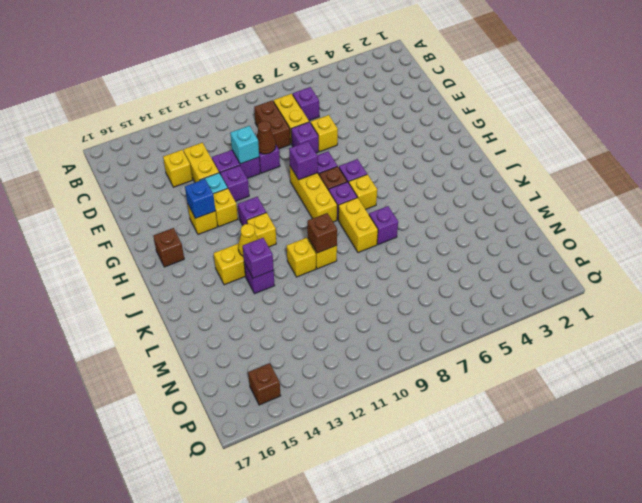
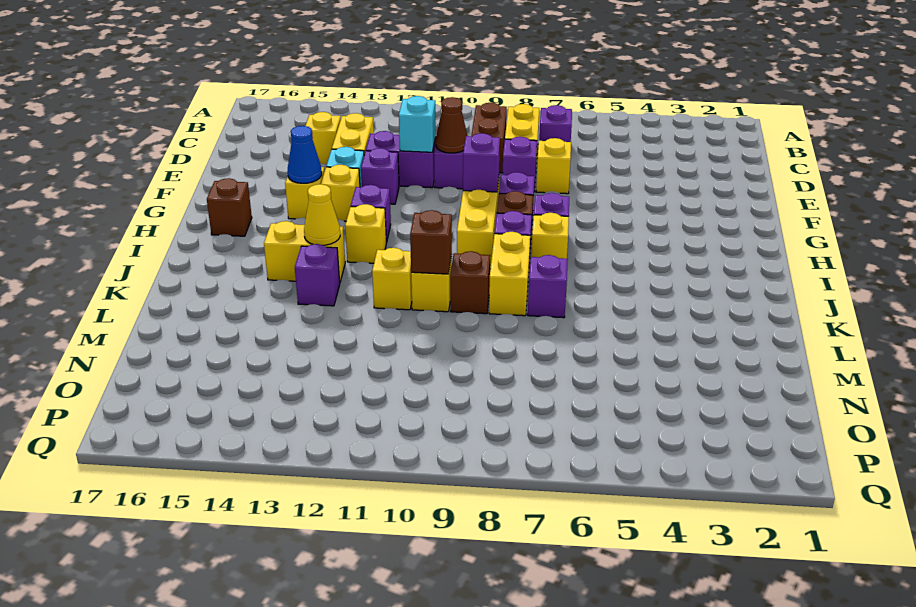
blue brick G14 level 2 -> blue cone G14 level 2
purple brick K13 level 2 -> none
brown brick P15 level 1 -> brown brick K9 level 1

